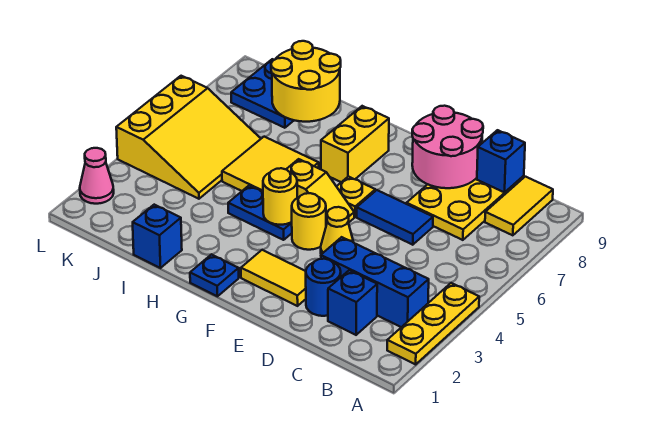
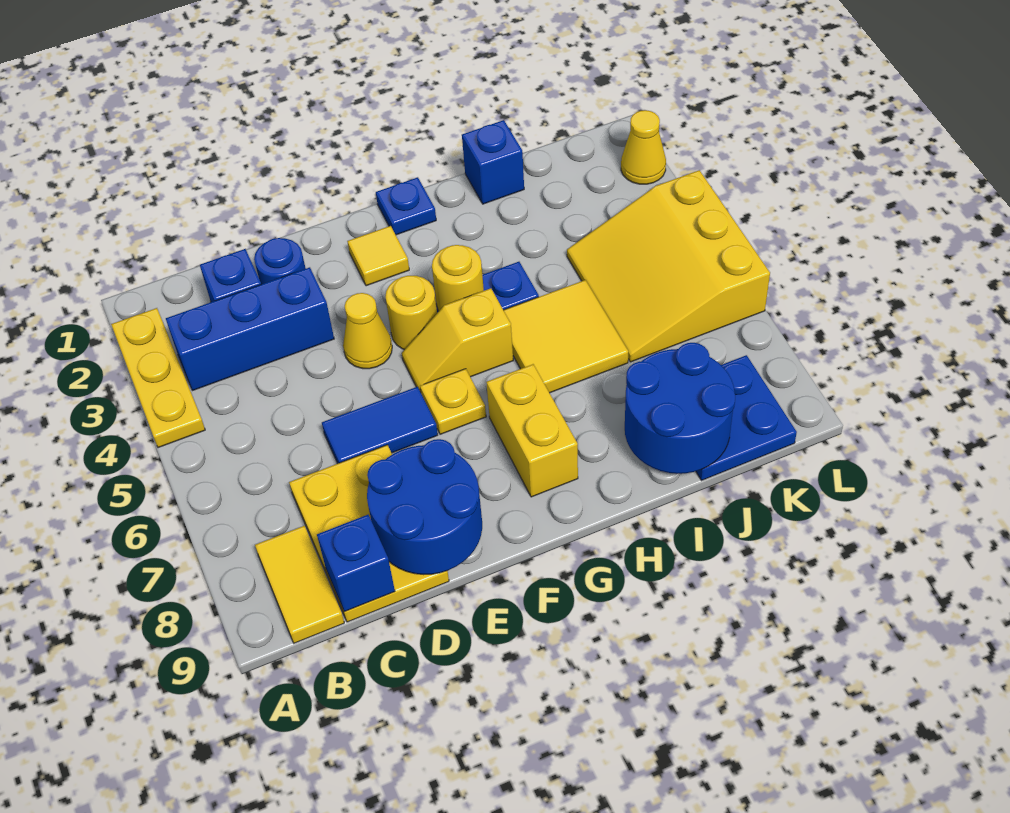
pink round brick D8:E9 level 2 -> blue round brick D8:E9 level 2
yellow tile E2:F2 level 1 -> yellow tile F2 level 1
yellow round brick I8:J9 level 2 -> blue round brick I8:J9 level 2
pink cone L2 level 1 -> yellow cone L2 level 1

